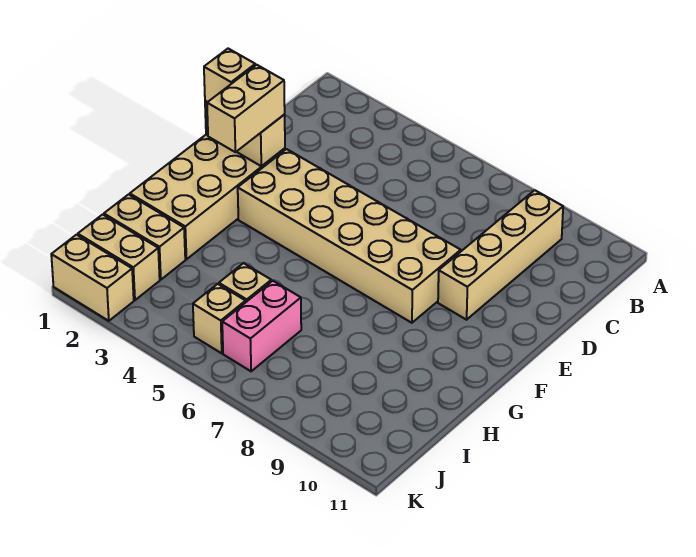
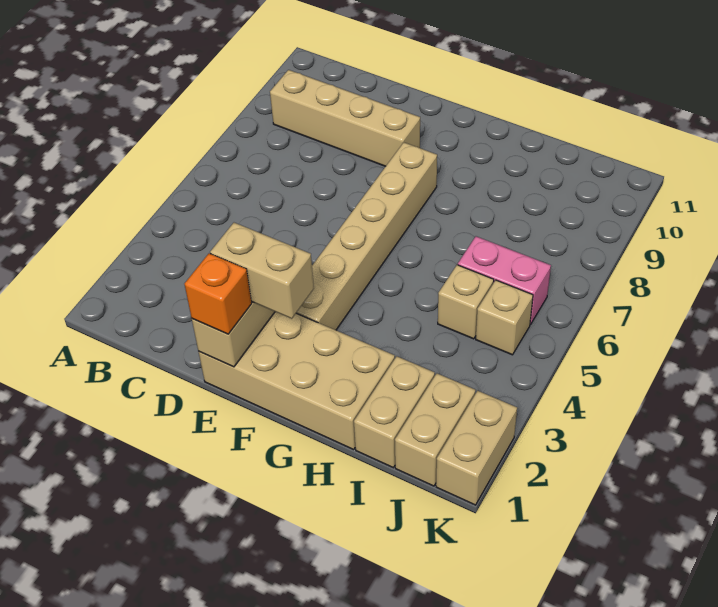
tan brick E1 level 3 -> orange brick E1 level 3
tan brick E3:F8 level 1 -> tan brick F3:F8 level 1

